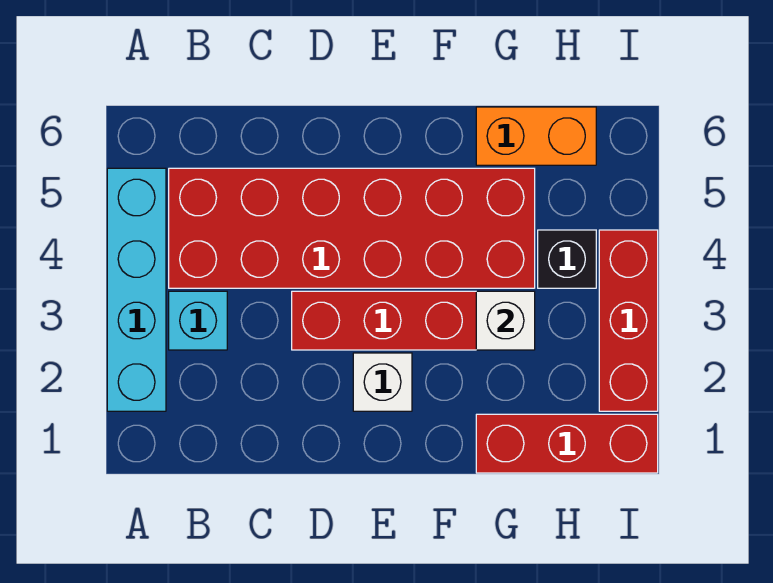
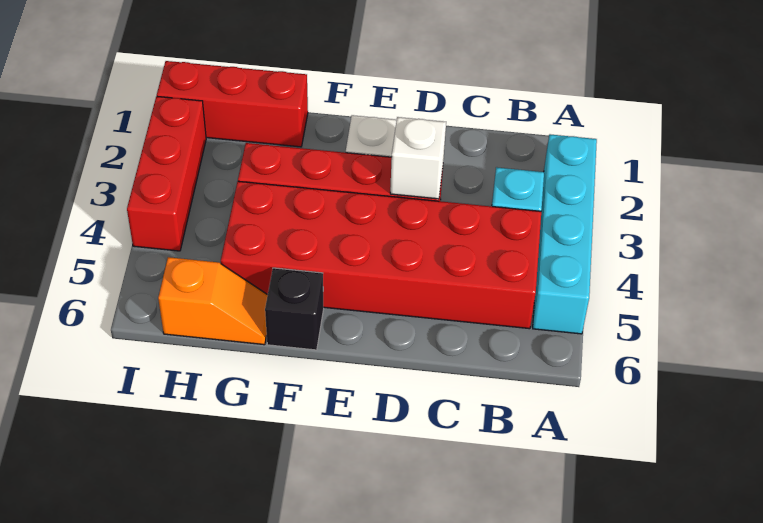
white brick G3 level 2 -> white brick D3 level 2
orange brick G6:H6 level 1 -> orange slope G6:H6 level 1 top H
black brick H4 level 1 -> black brick F6 level 1

